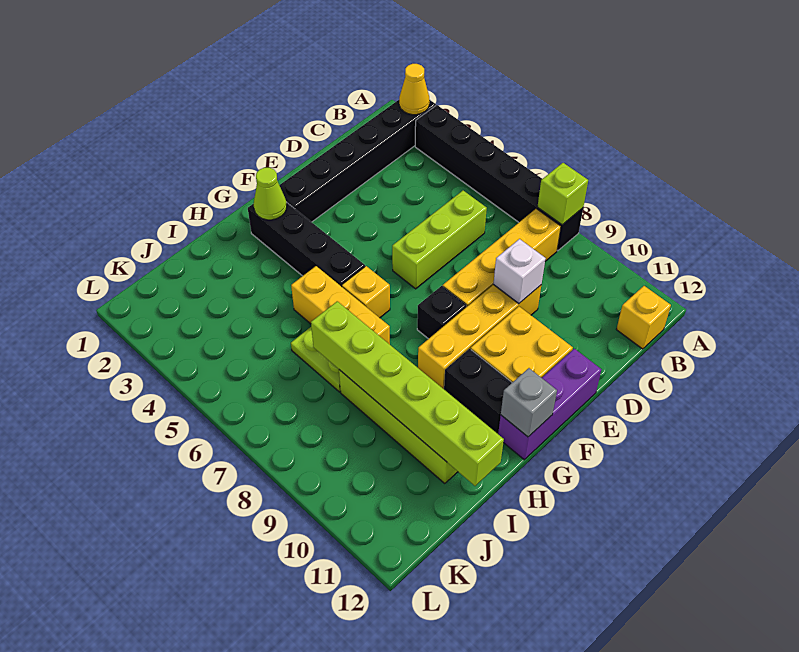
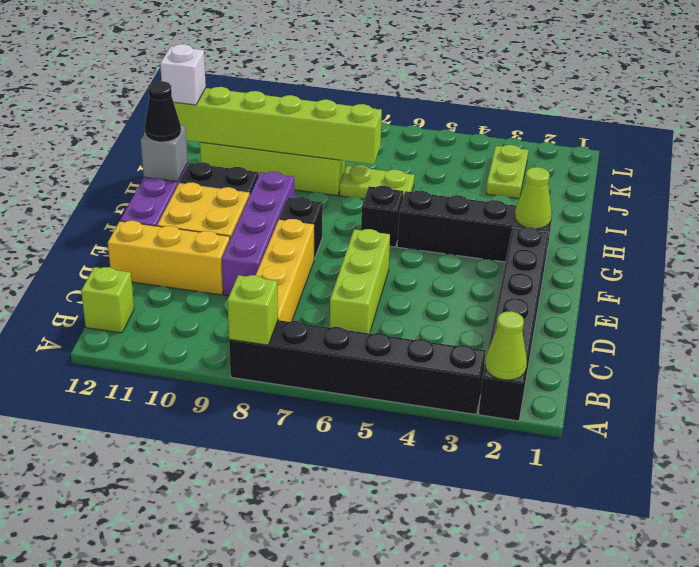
yellow cone A2 level 2 -> lime cone A2 level 2
yellow brick B12 level 1 -> lime brick B12 level 1
yellow brick D9:G9 level 1 -> purple brick D9:G9 level 1
white brick D9 level 2 -> white brick I12 level 3
yellow brick G6 level 1 -> black brick G6 level 1
none -> black cone G12 level 3
yellow brick H5:H7 level 1 -> yellow brick D10:D12 level 1
none -> lime plate J3:K3 level 1

